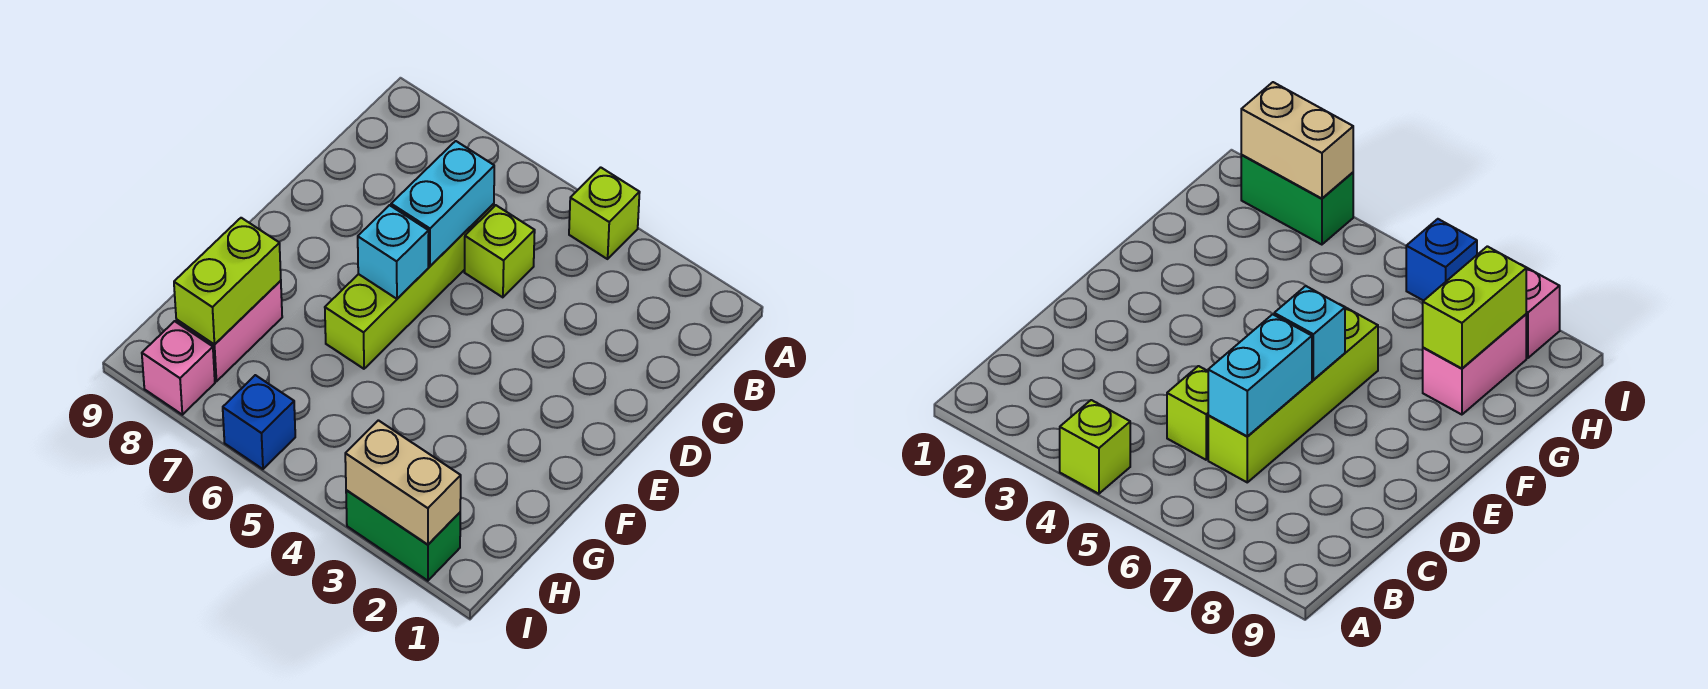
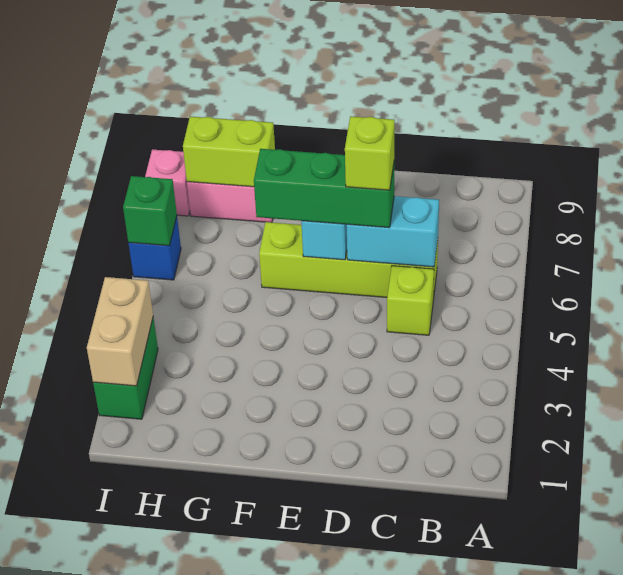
lime brick A4 level 1 -> lime brick D6 level 4
none -> green brick D6:F6 level 3
none -> green brick I6 level 2

